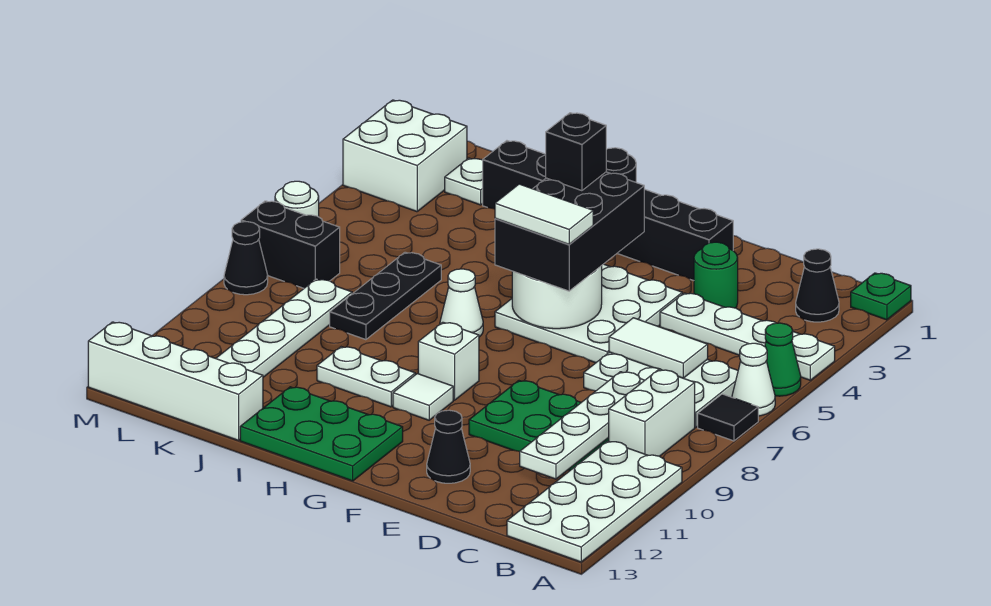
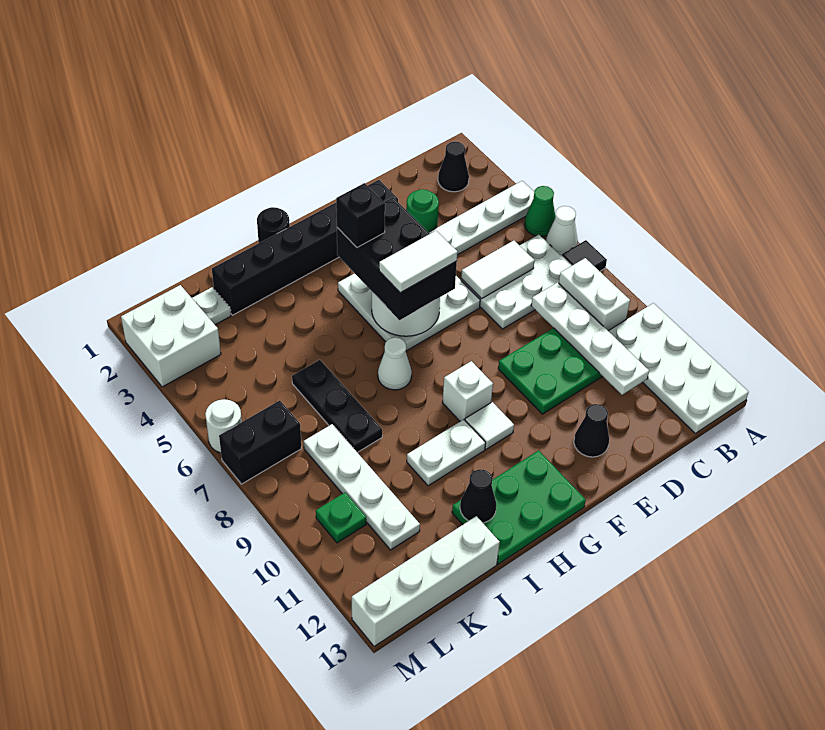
green plate A1 level 1 -> green plate L10 level 1
black cone M8 level 1 -> black cone I12 level 2

